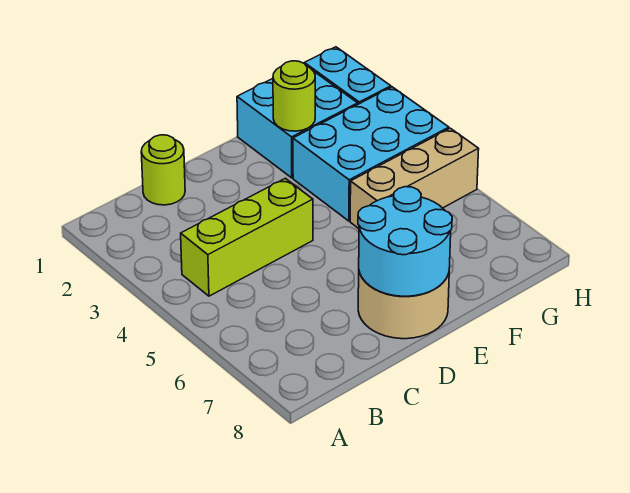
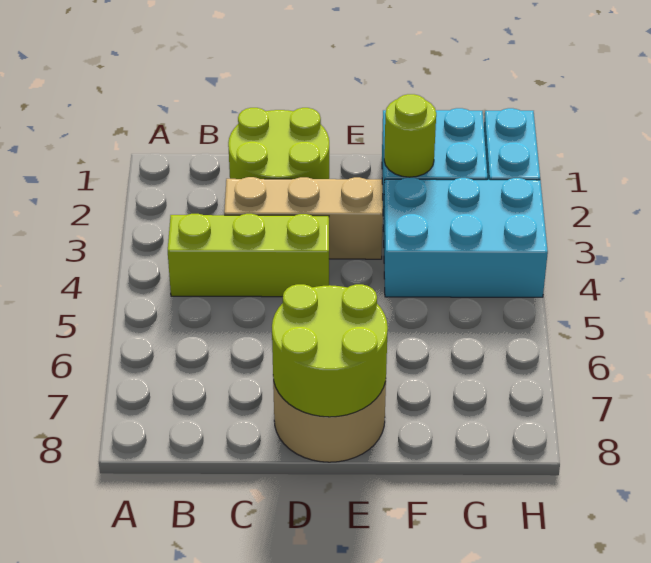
lime round brick C1 level 1 -> lime round brick C1:D2 level 1
cyan round brick D7:E8 level 2 -> lime round brick D7:E8 level 2
tan brick F5:H5 level 1 -> tan brick C3:E3 level 1

